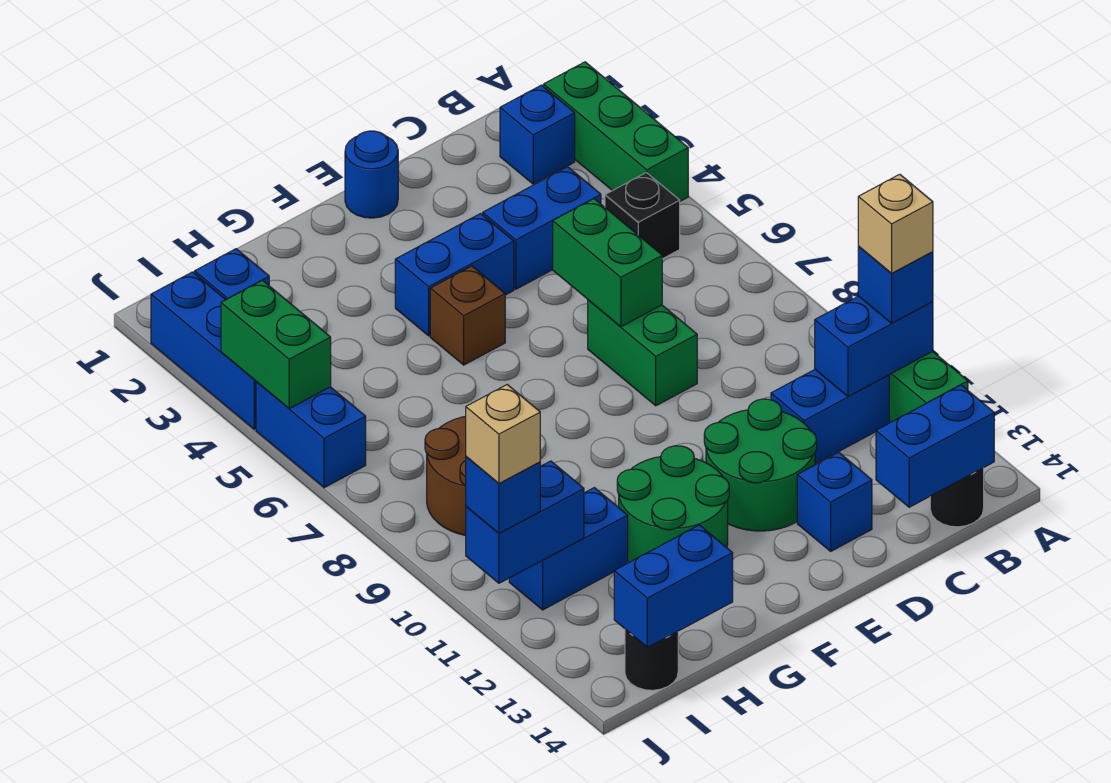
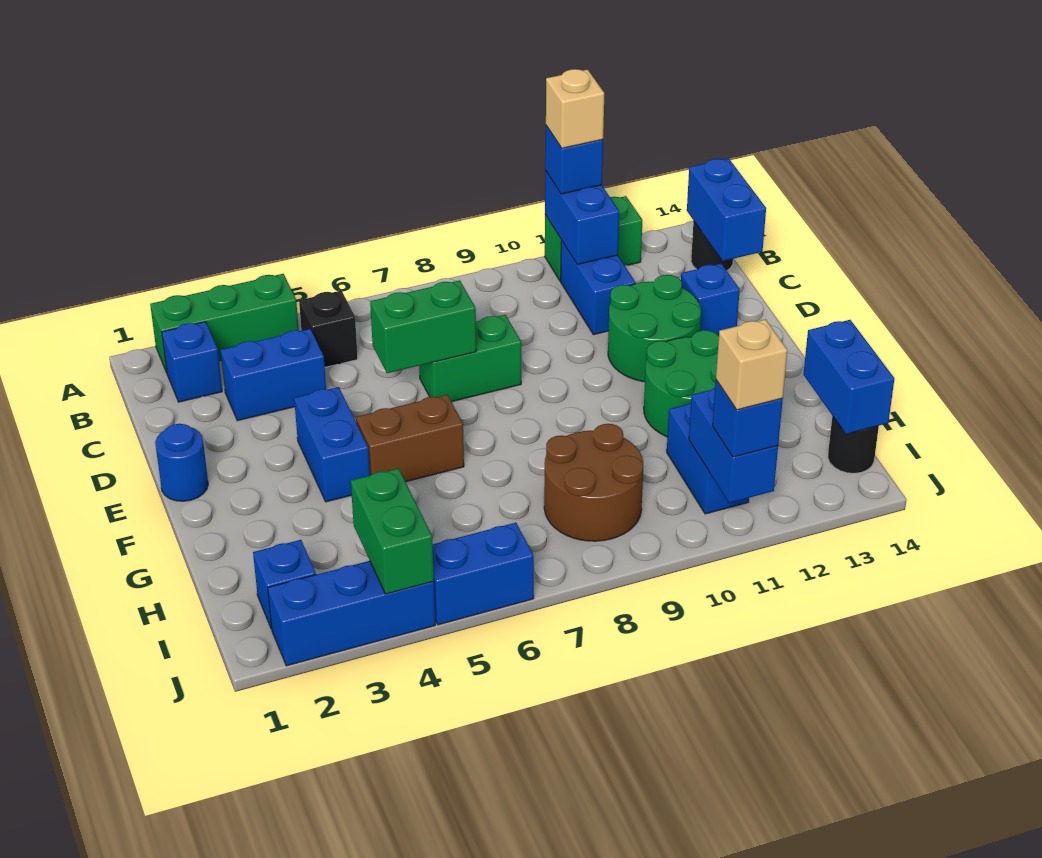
blue brick C4:D4 level 1 -> blue brick C3:C4 level 1
brown brick F5 level 1 -> brown brick F5:F6 level 1
green brick J4:J5 level 2 -> green brick I4:J4 level 2

